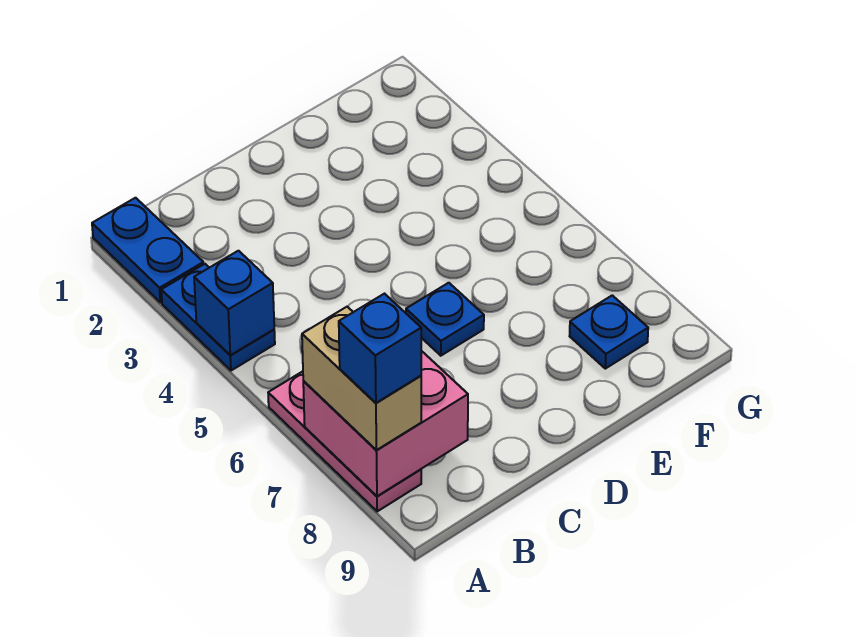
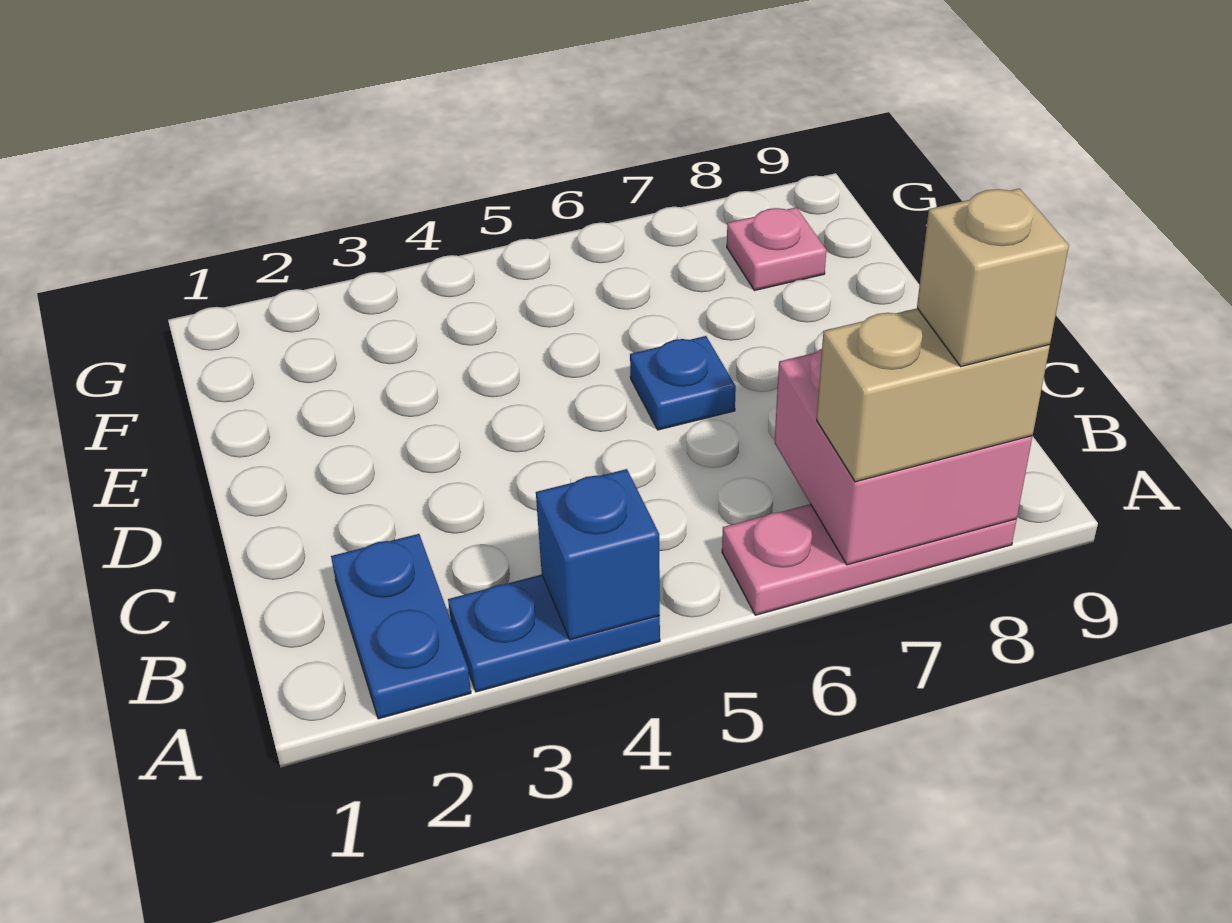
blue plate A1:A2 level 1 -> blue plate A2:B2 level 1
blue brick A8 level 4 -> tan brick A8 level 4
blue plate F8 level 1 -> pink plate F8 level 1

